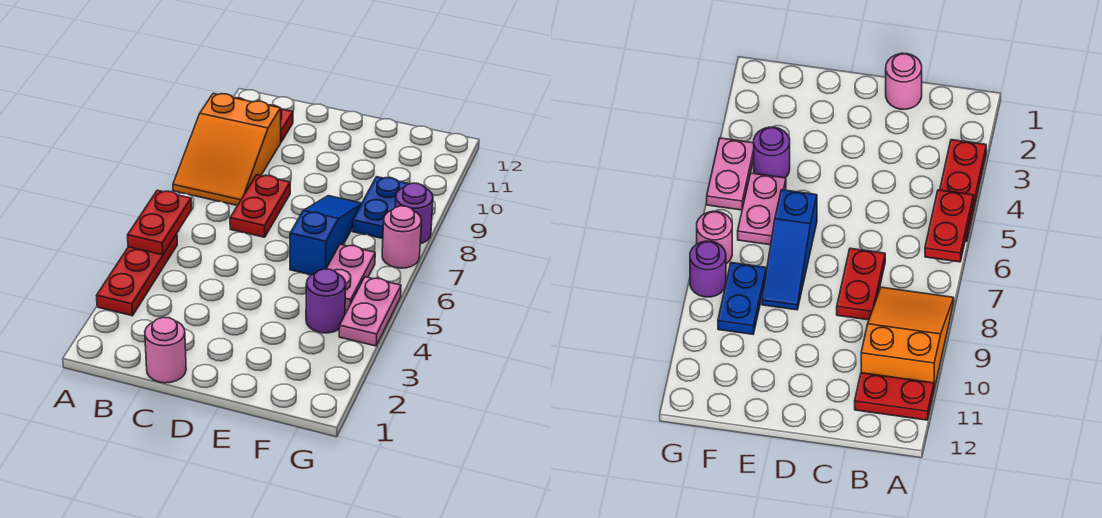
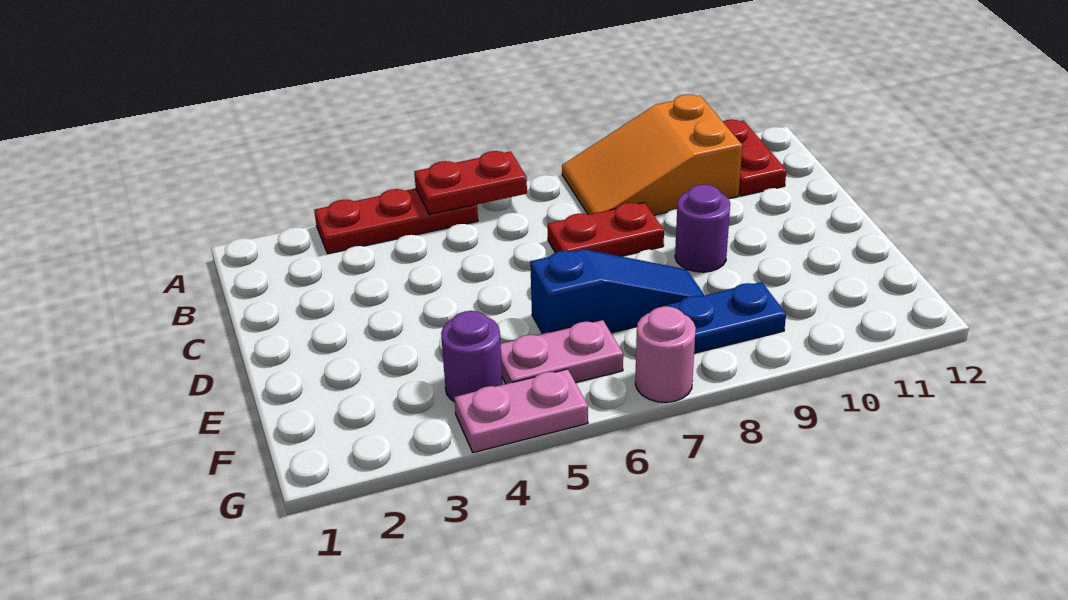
pink round brick C1 level 1 -> none
purple round brick G8 level 1 -> purple round brick D9 level 1

